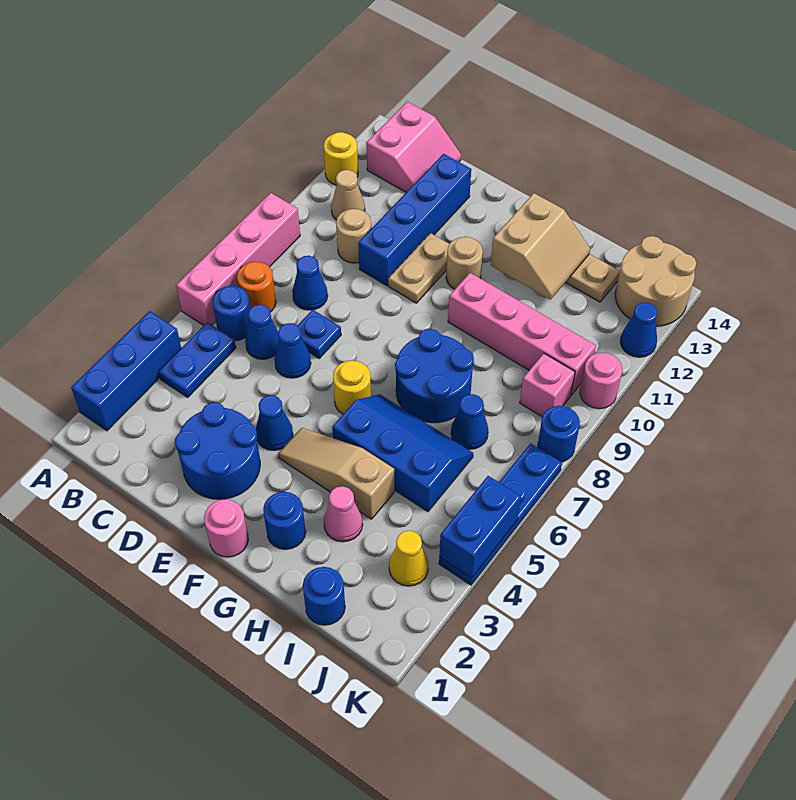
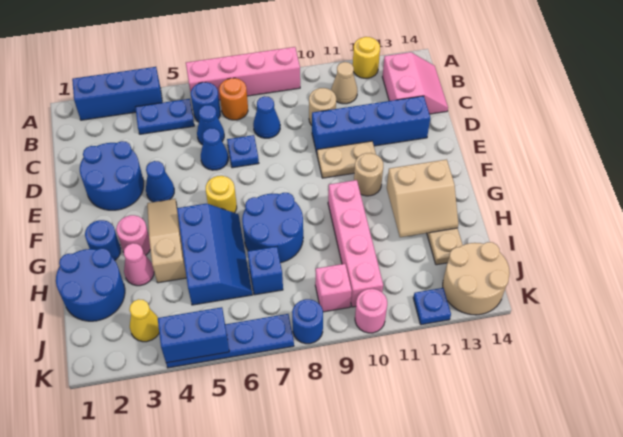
pink slope B13:C14 level 1 top B -> pink slope B13:C14 level 1 top 13
pink round brick F1 level 1 -> pink round brick G3 level 1
blue round brick I1 level 1 -> blue round brick H1:I2 level 1
blue cone I7 level 1 -> blue brick I7 level 1
blue cone K12 level 1 -> blue plate K12 level 1

